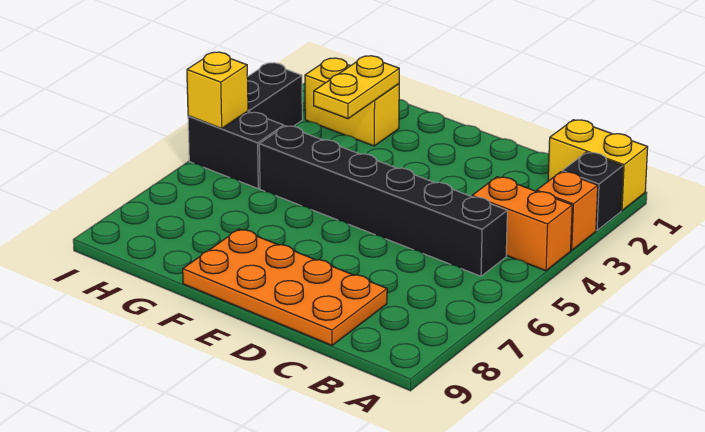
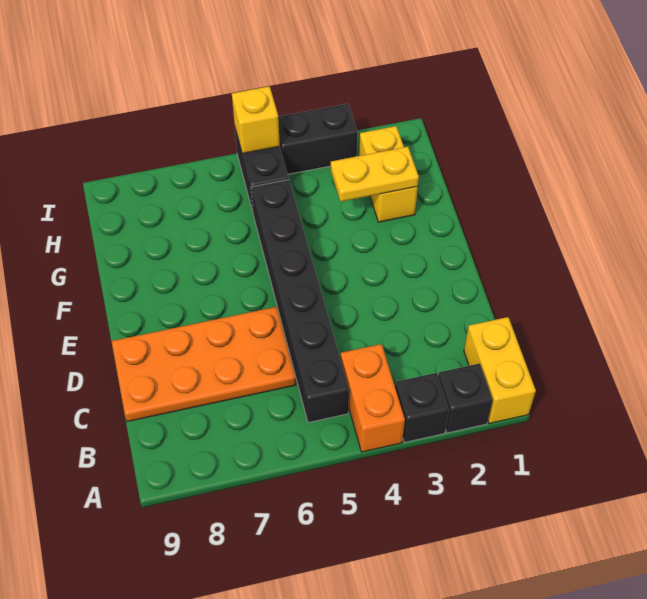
orange brick A3 level 1 -> black brick A3 level 1
orange plate C8:F9 level 1 -> orange plate C6:D9 level 1

